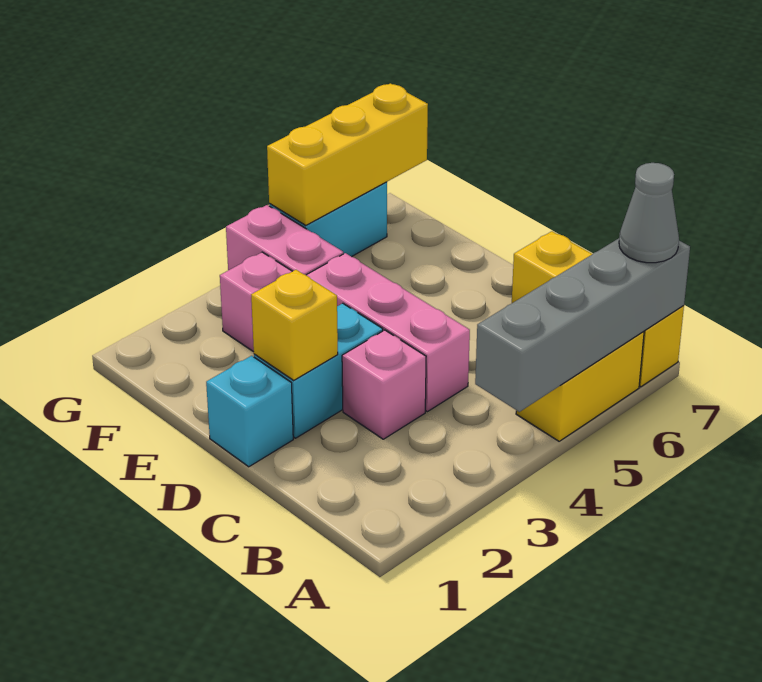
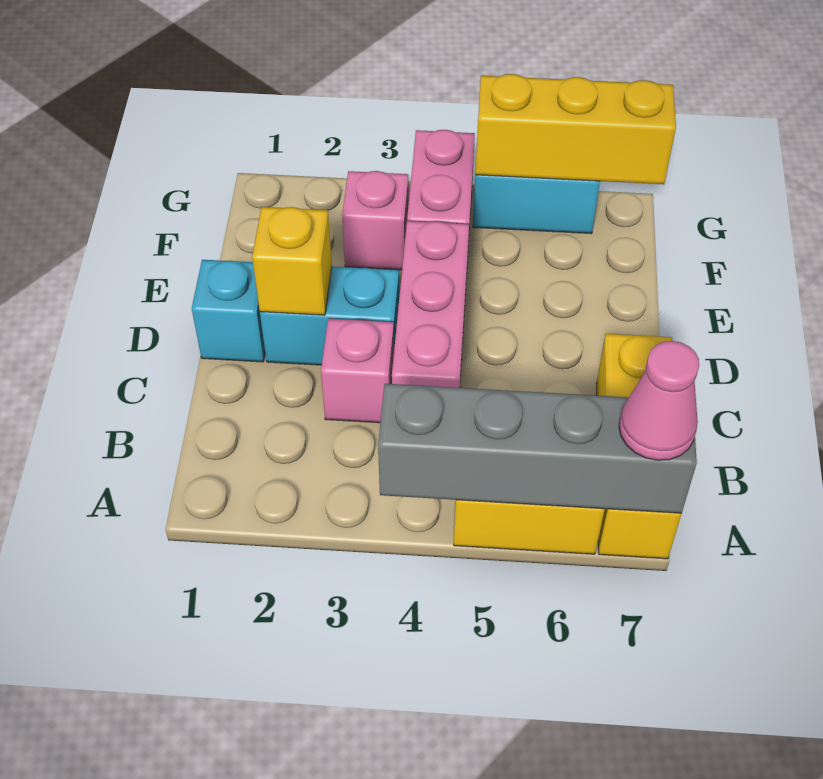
grey cone A7 level 3 -> pink cone A7 level 3

